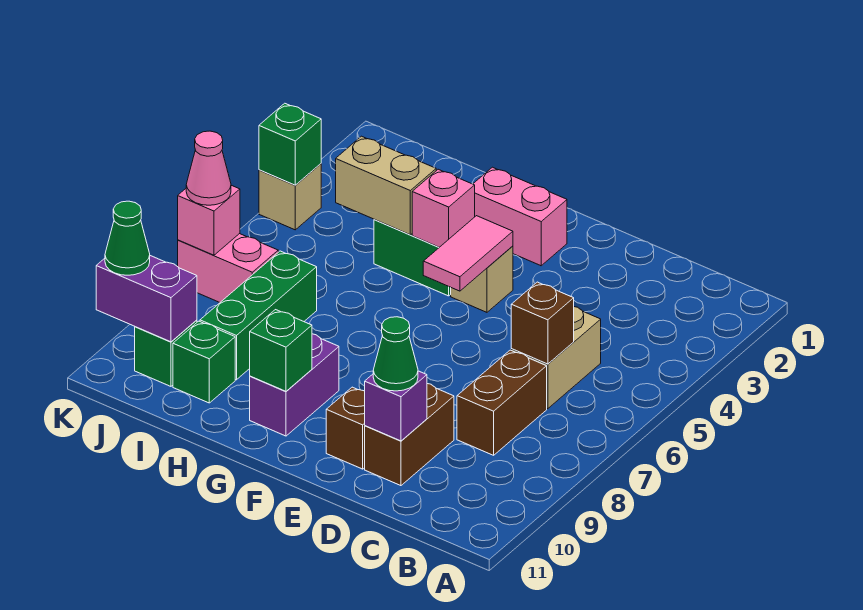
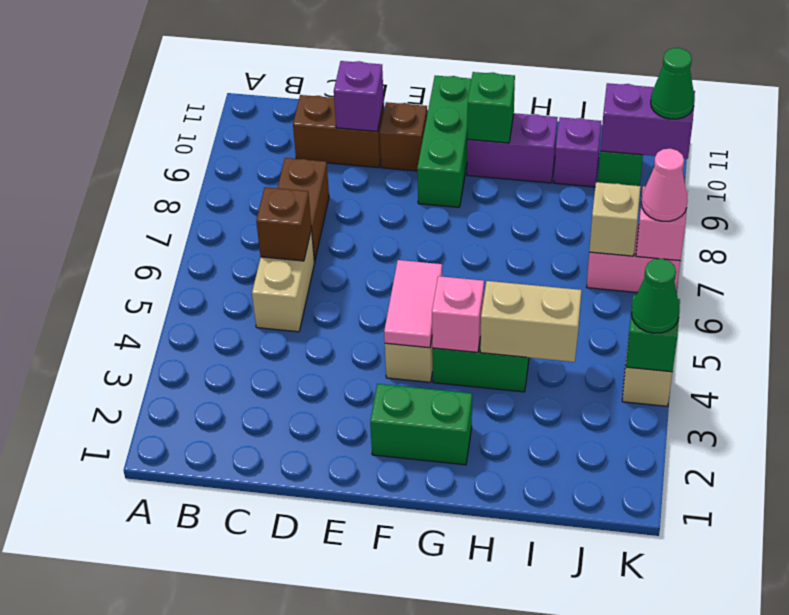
brown brick D9:D10 level 1 -> brown brick C10:D10 level 1
green cone D10 level 3 -> green cone K4 level 3
pink brick F2:G2 level 1 -> green brick F2:G2 level 1
purple brick G9:G10 level 1 -> purple brick G10:H10 level 1
green brick I7:I9 level 1 -> green brick F9:F11 level 1
green brick I10 level 1 -> purple brick I10 level 1
none -> tan brick J7 level 2

